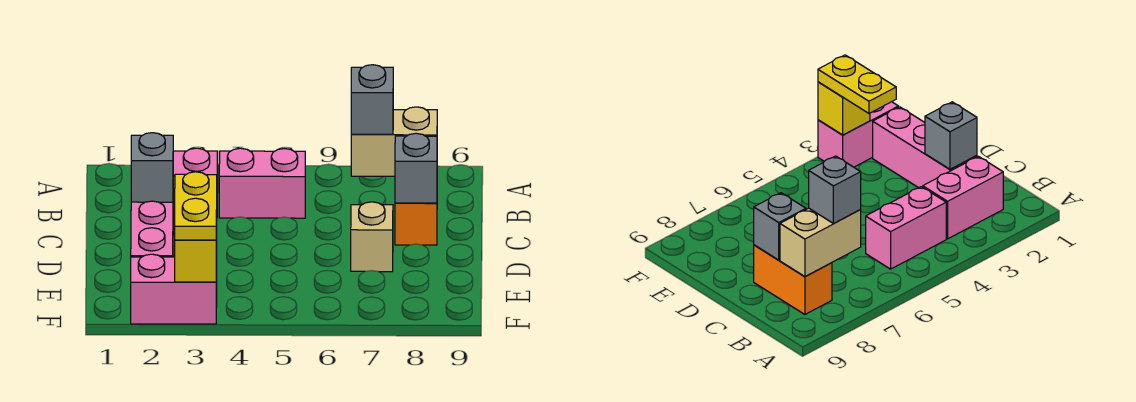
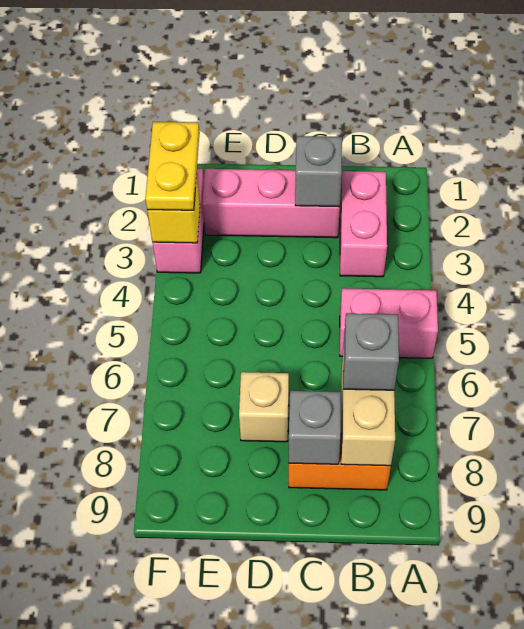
pink brick B4:B5 level 1 -> pink brick A5:B5 level 1
yellow plate E3:F3 level 3 -> yellow plate F2:F3 level 3

